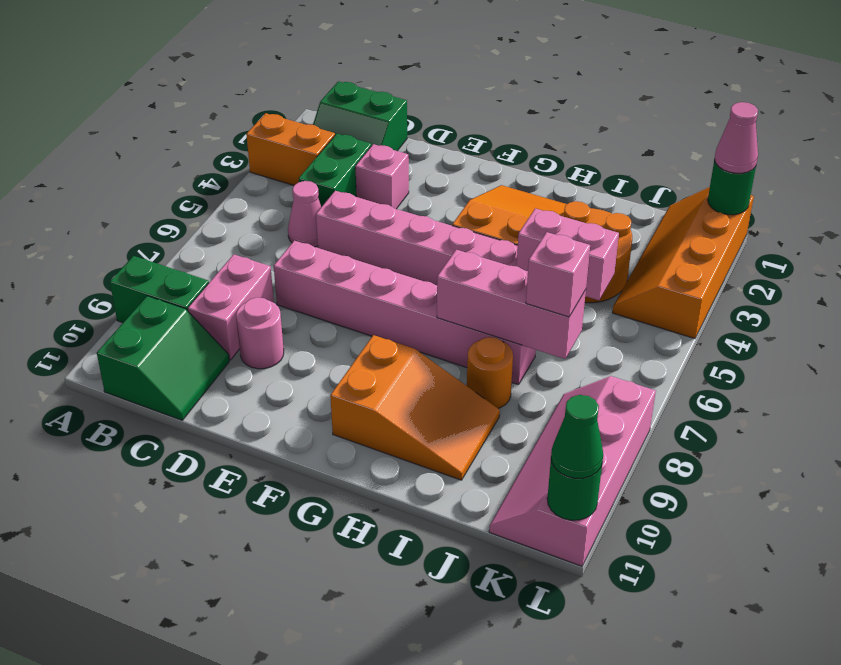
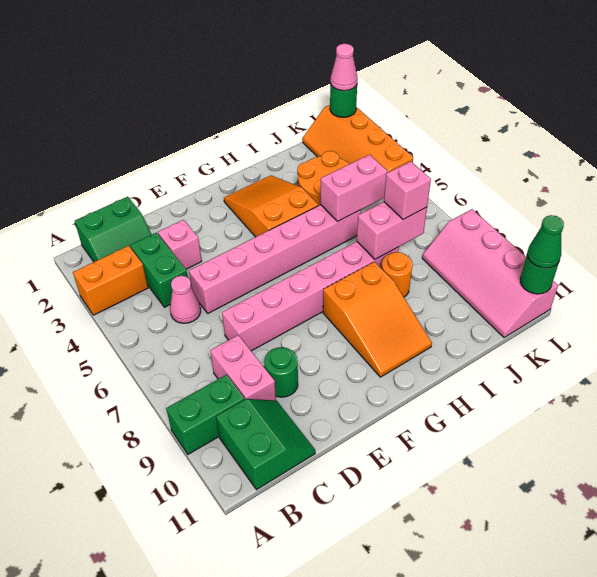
pink round brick D9 level 1 -> green round brick D9 level 1
orange slope G9:I10 level 1 top G -> orange slope G8:H10 level 1 top 8
pink brick H7:J7 level 2 -> pink brick I7:J7 level 2

